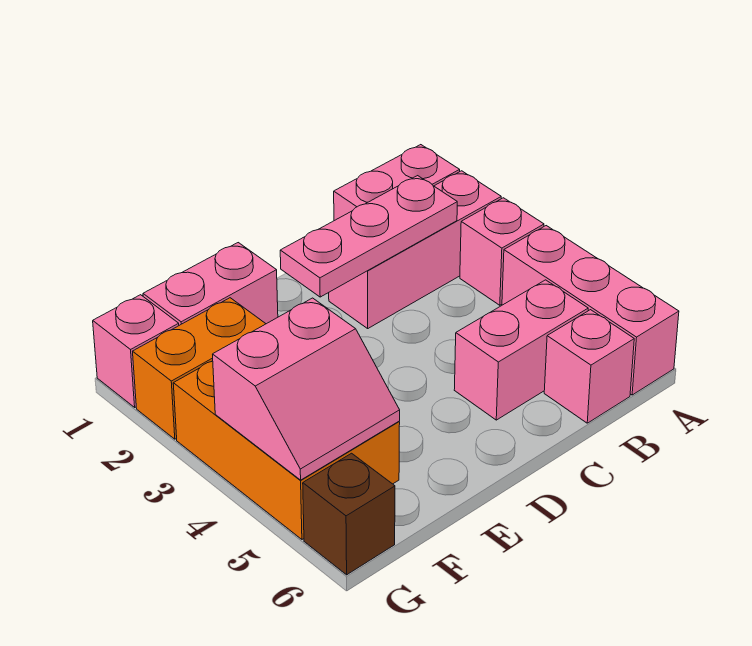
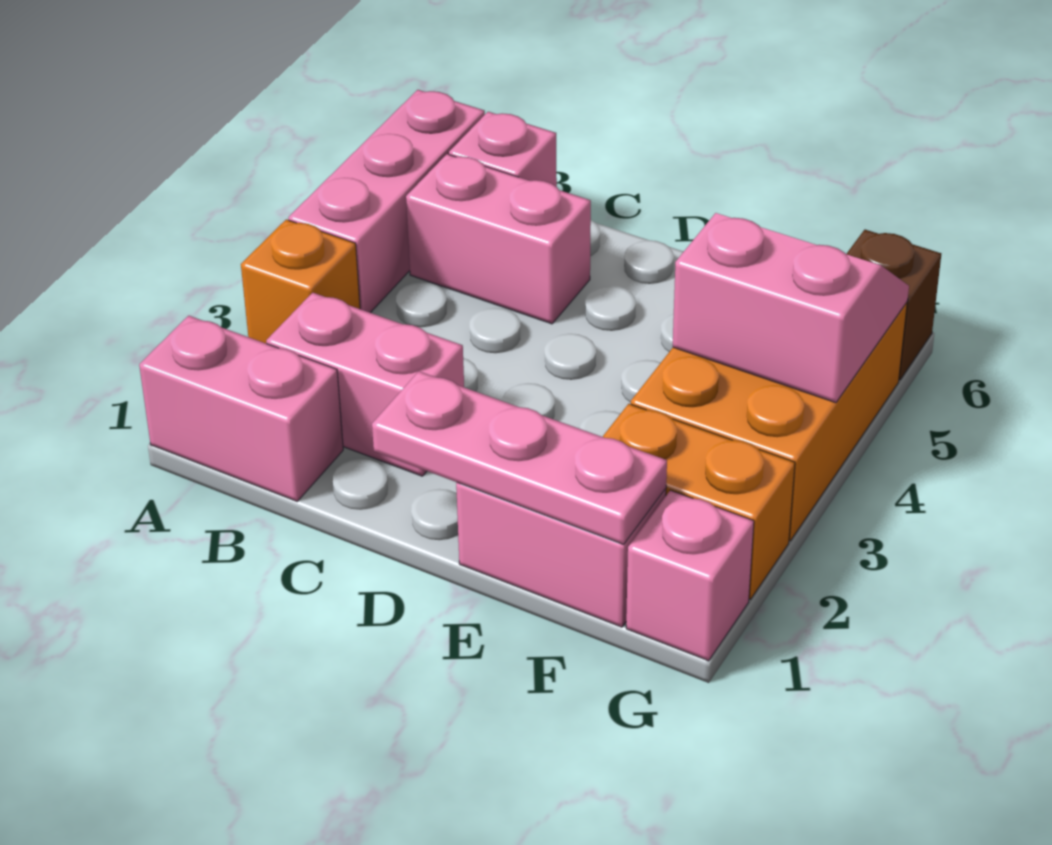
pink brick A2:C2 level 1 -> pink brick B2:C2 level 1
pink brick A3 level 1 -> orange brick A3 level 1
pink plate B2:D2 level 2 -> pink plate D1:F1 level 2

